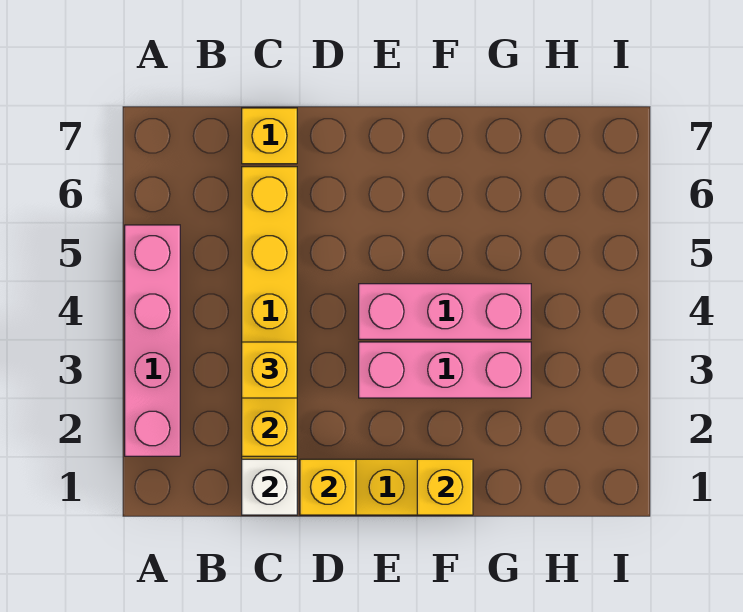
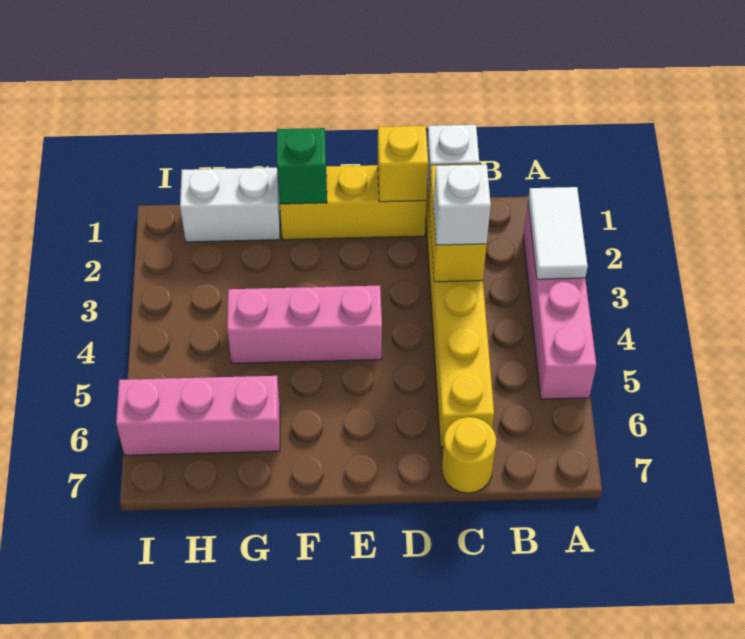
none -> white tile A2:A3 level 2
yellow brick C3 level 3 -> white brick C3 level 3
yellow brick C7 level 1 -> yellow round brick C7 level 1
pink brick E3:G3 level 1 -> pink brick G6:I6 level 1
yellow brick F1 level 2 -> green brick F1 level 2
none -> white brick G1:H1 level 1

